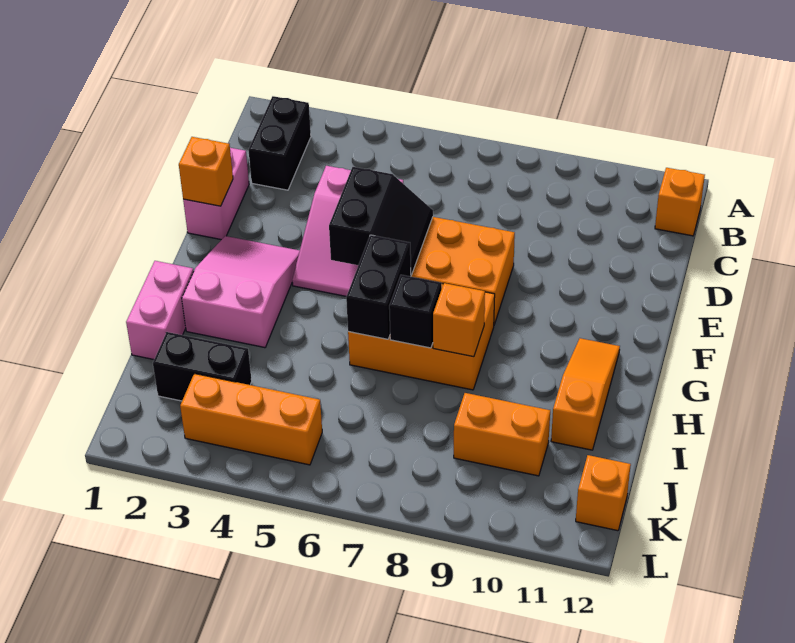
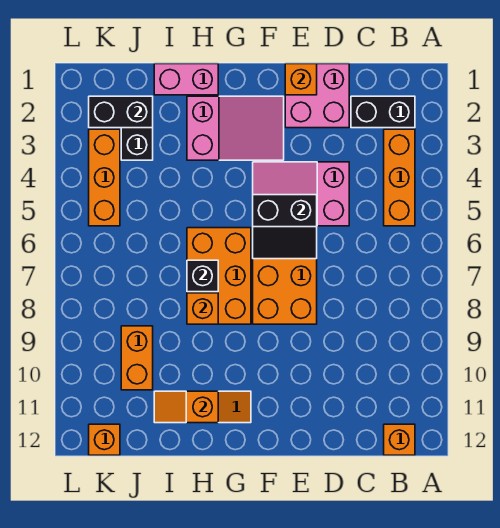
none -> orange brick B3:B5 level 1
pink brick D1:E1 level 1 -> pink brick D1:E2 level 1
black brick G6:H6 level 2 -> black brick J2:K2 level 2
none -> orange slope H11:I11 level 2 top H

